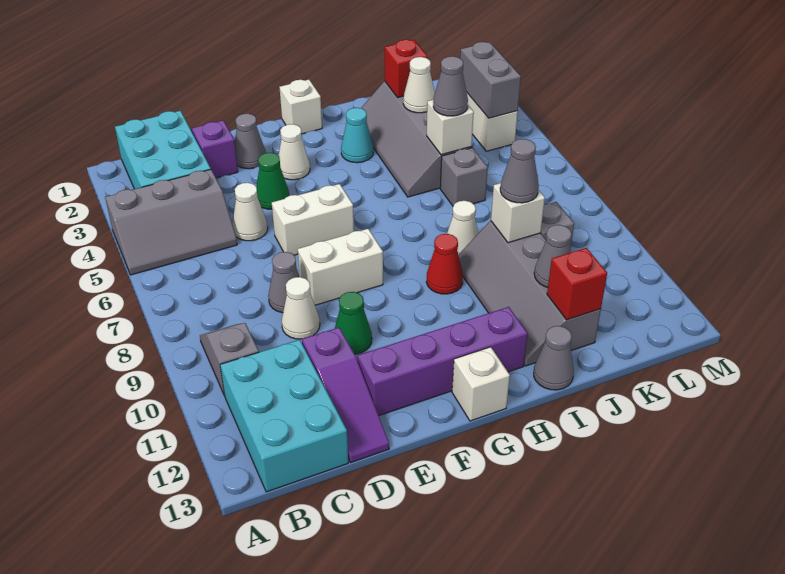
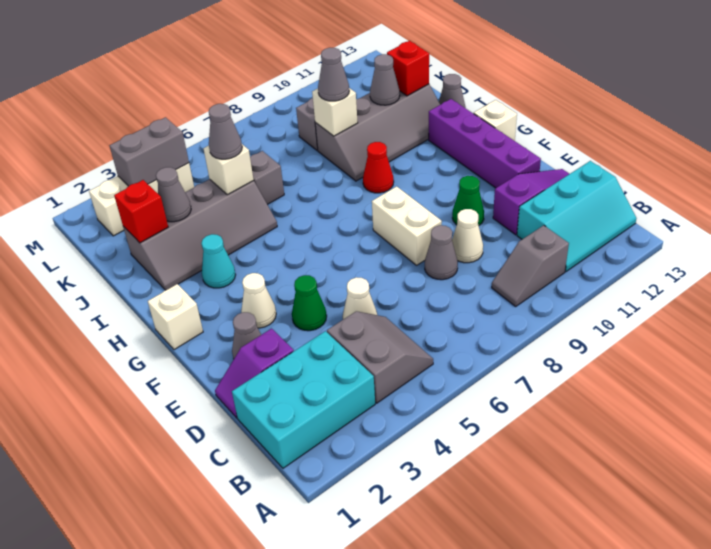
grey slope A4:C5 level 1 top 4 -> grey slope B4:C5 level 1 top 4
cyan brick B11:C13 level 1 -> cyan slope B11:C13 level 1 top C
white brick E6:F6 level 1 -> none
white cone I8 level 1 -> none
white cone J3 level 2 -> grey cone J3 level 2

